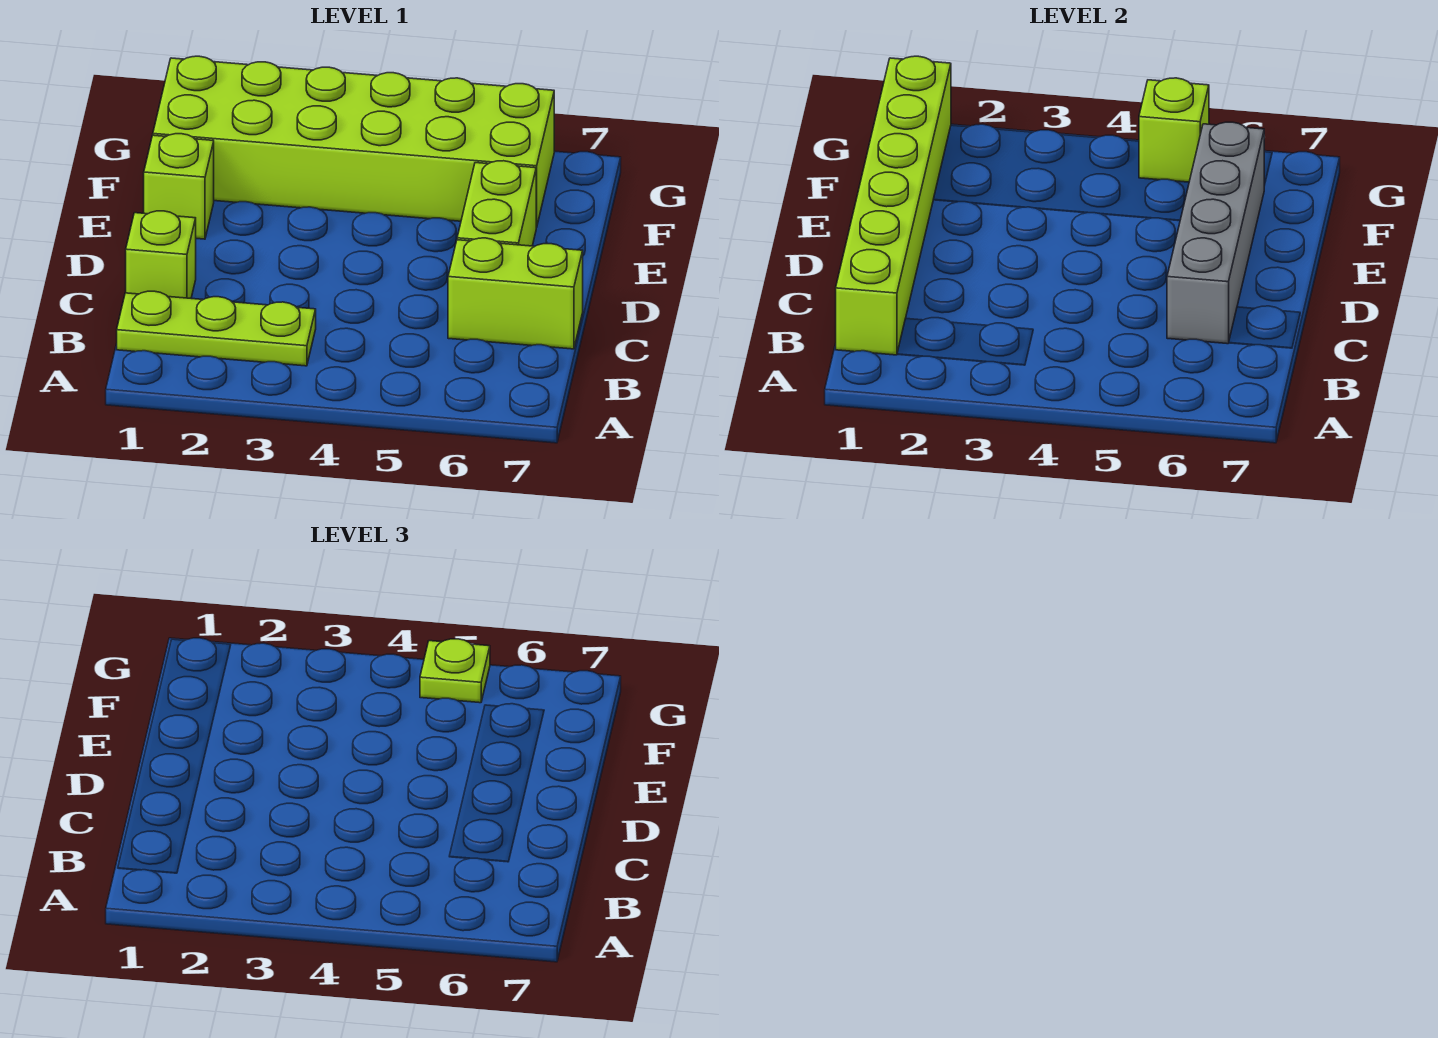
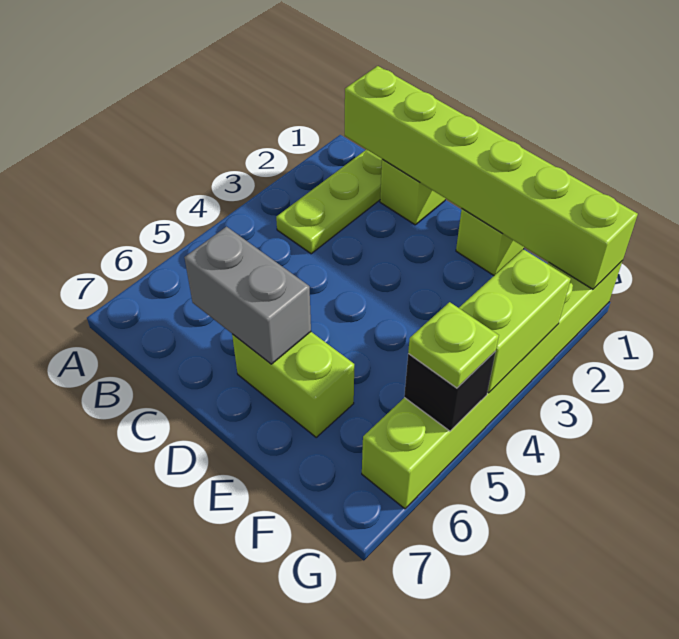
lime brick C6:C7 level 1 -> lime brick G3:G4 level 2
grey brick C6:F6 level 2 -> grey brick C6:D6 level 2
lime brick F1:G6 level 1 -> lime brick G1:G6 level 1
lime brick G5 level 2 -> black brick G5 level 2

